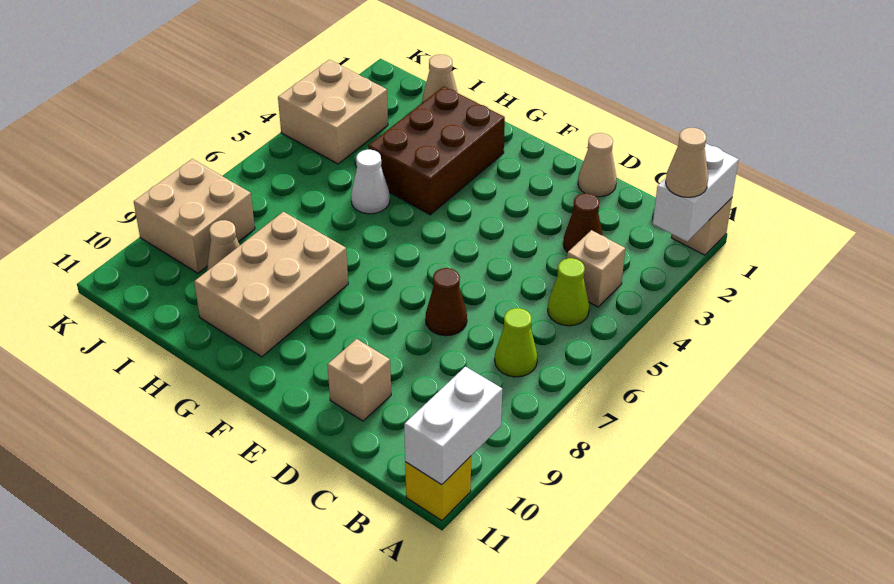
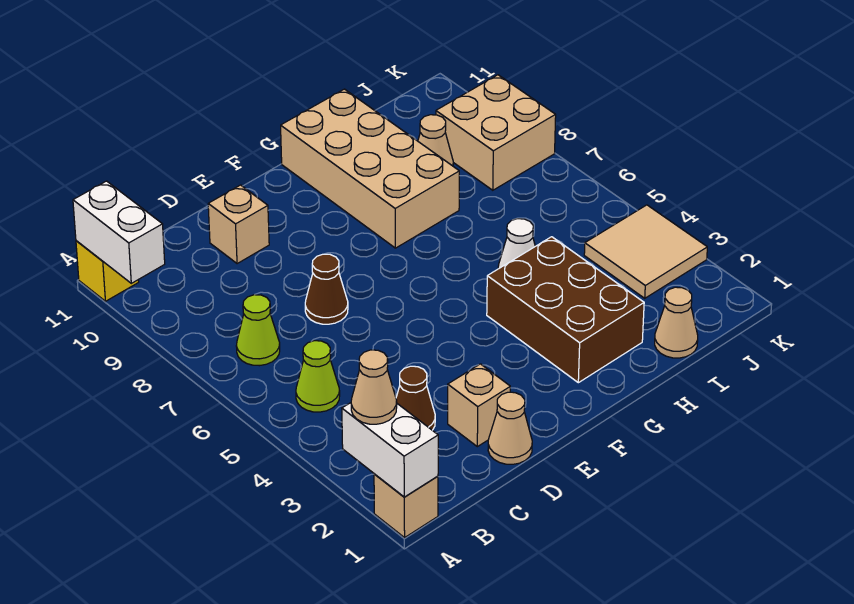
tan brick B4 level 1 -> tan brick D2 level 1
tan brick G8:H10 level 1 -> tan brick G8:H11 level 1
tan brick J3:K4 level 1 -> tan tile J3:K4 level 1

